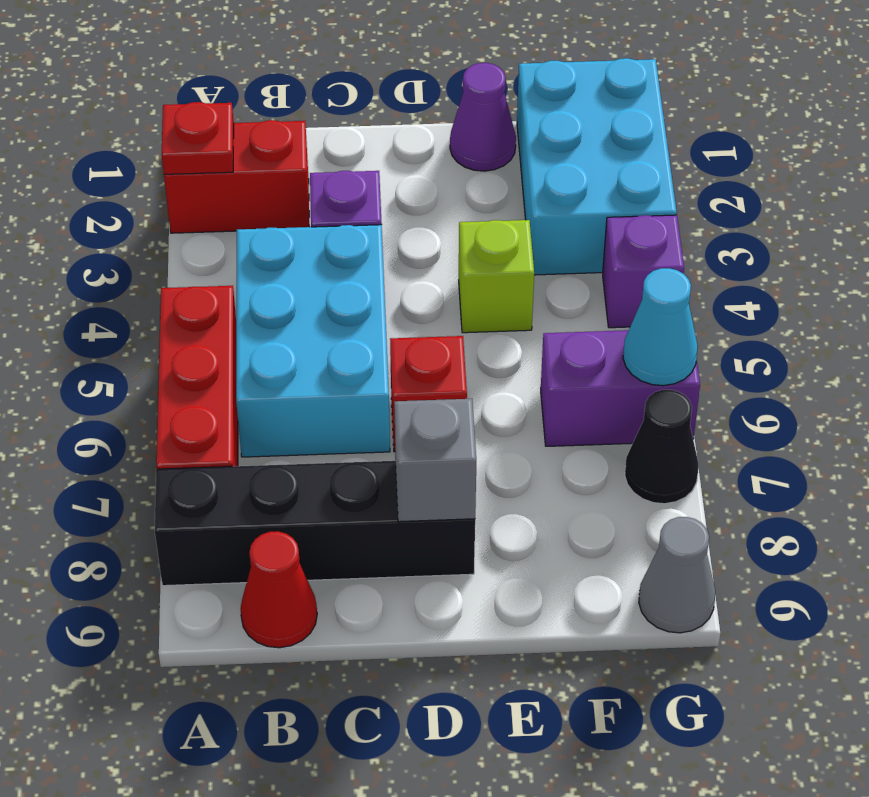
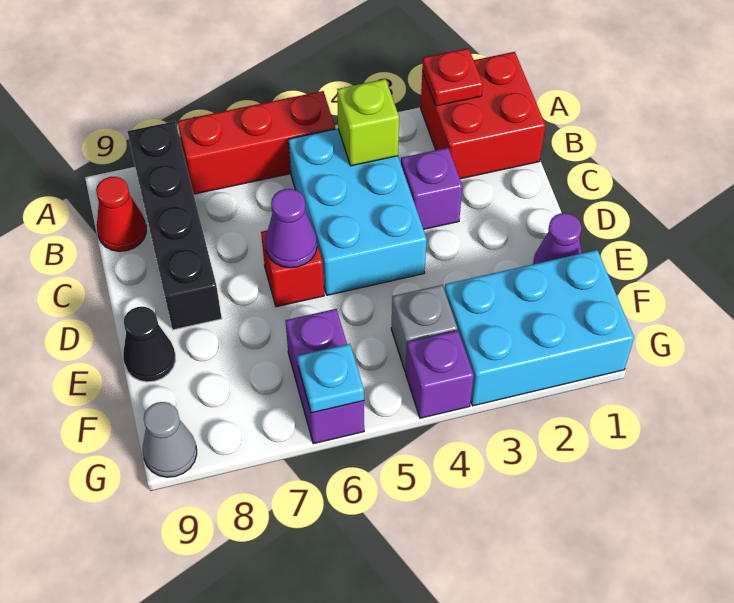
red brick A2:B2 level 1 -> red brick A1:B2 level 1
cyan brick B4:C6 level 1 -> cyan brick B4:D5 level 1
none -> purple cone D6 level 2
grey brick D8 level 2 -> grey brick F4 level 1
lime brick E4 level 1 -> lime brick B4 level 2
cyan cone G6 level 2 -> cyan plate G6 level 2
black cone G7 level 1 -> black cone E9 level 1

